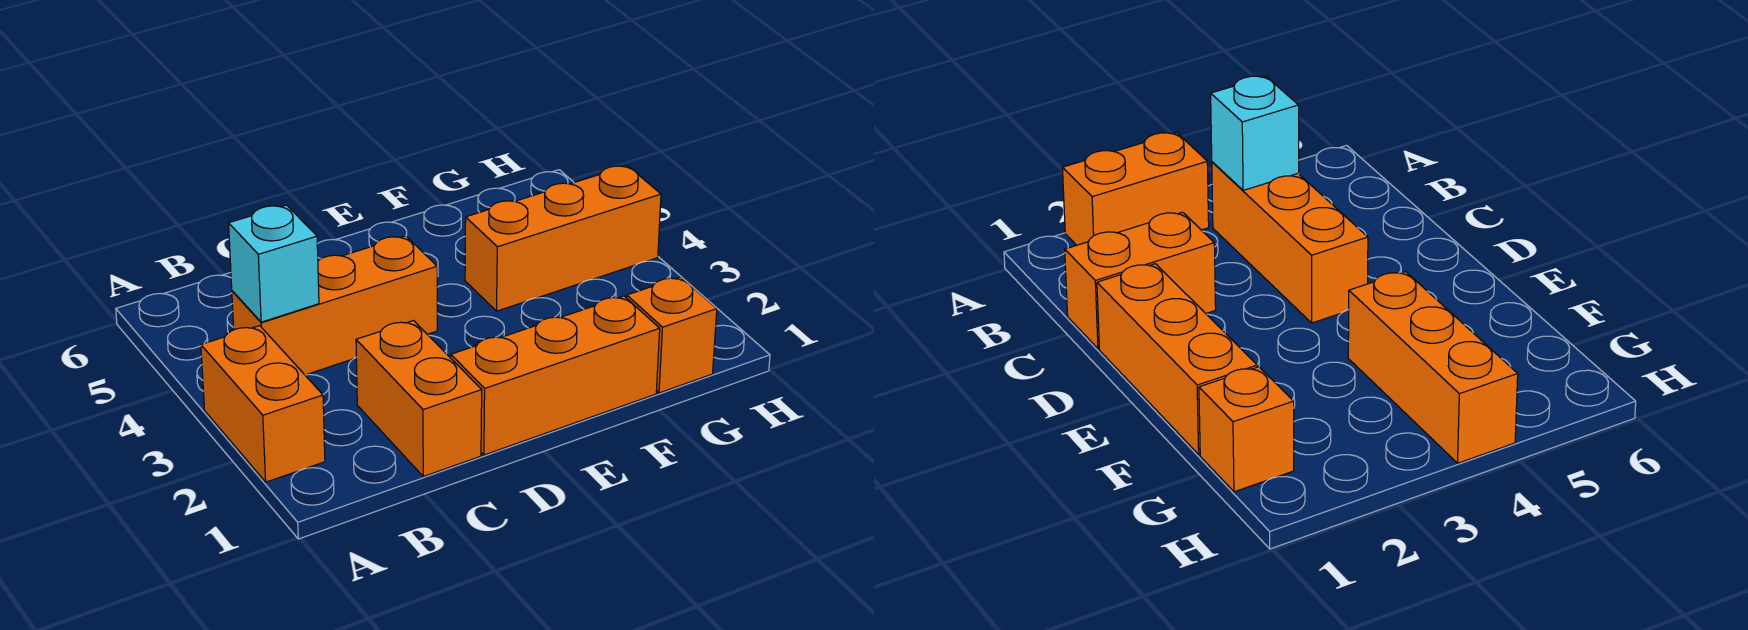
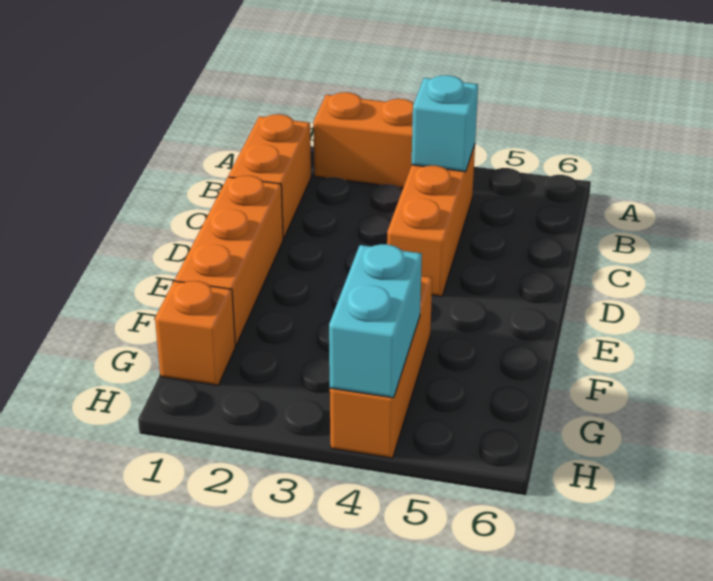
orange brick C1:C2 level 1 -> orange brick B1:C1 level 1
none -> cyan brick G4:H4 level 2

